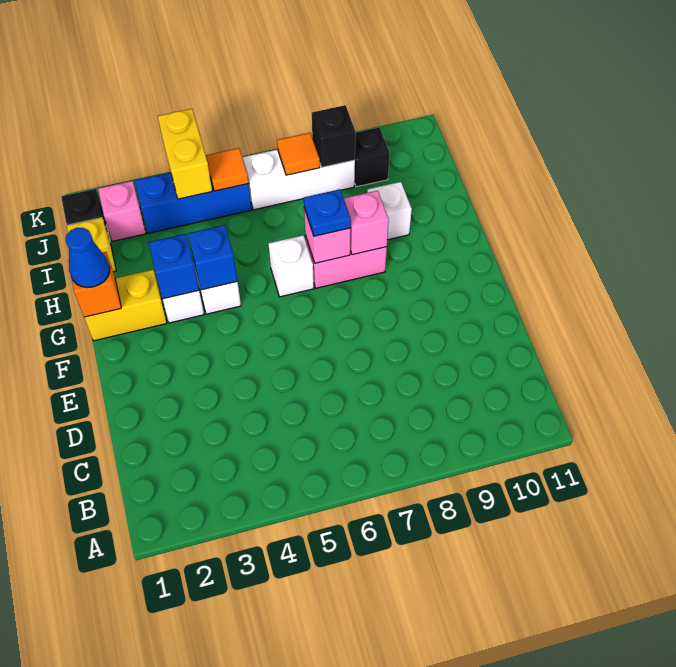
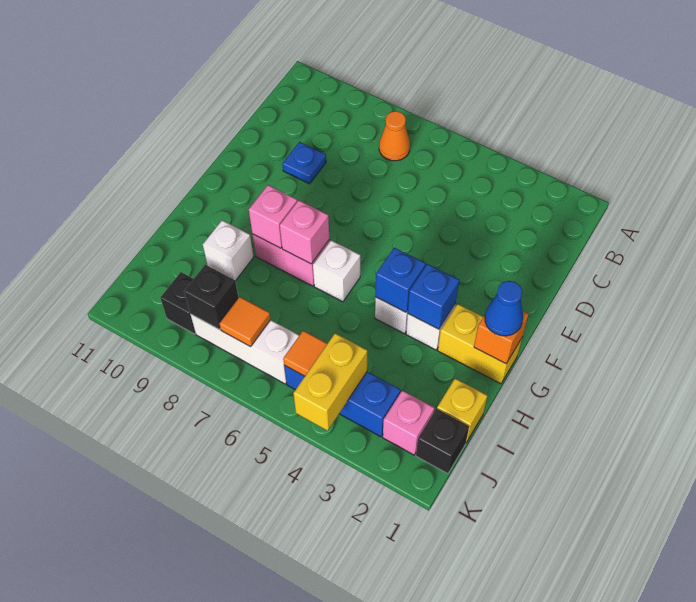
none -> orange cone B7 level 1
blue plate G7 level 3 -> blue plate D9 level 1

